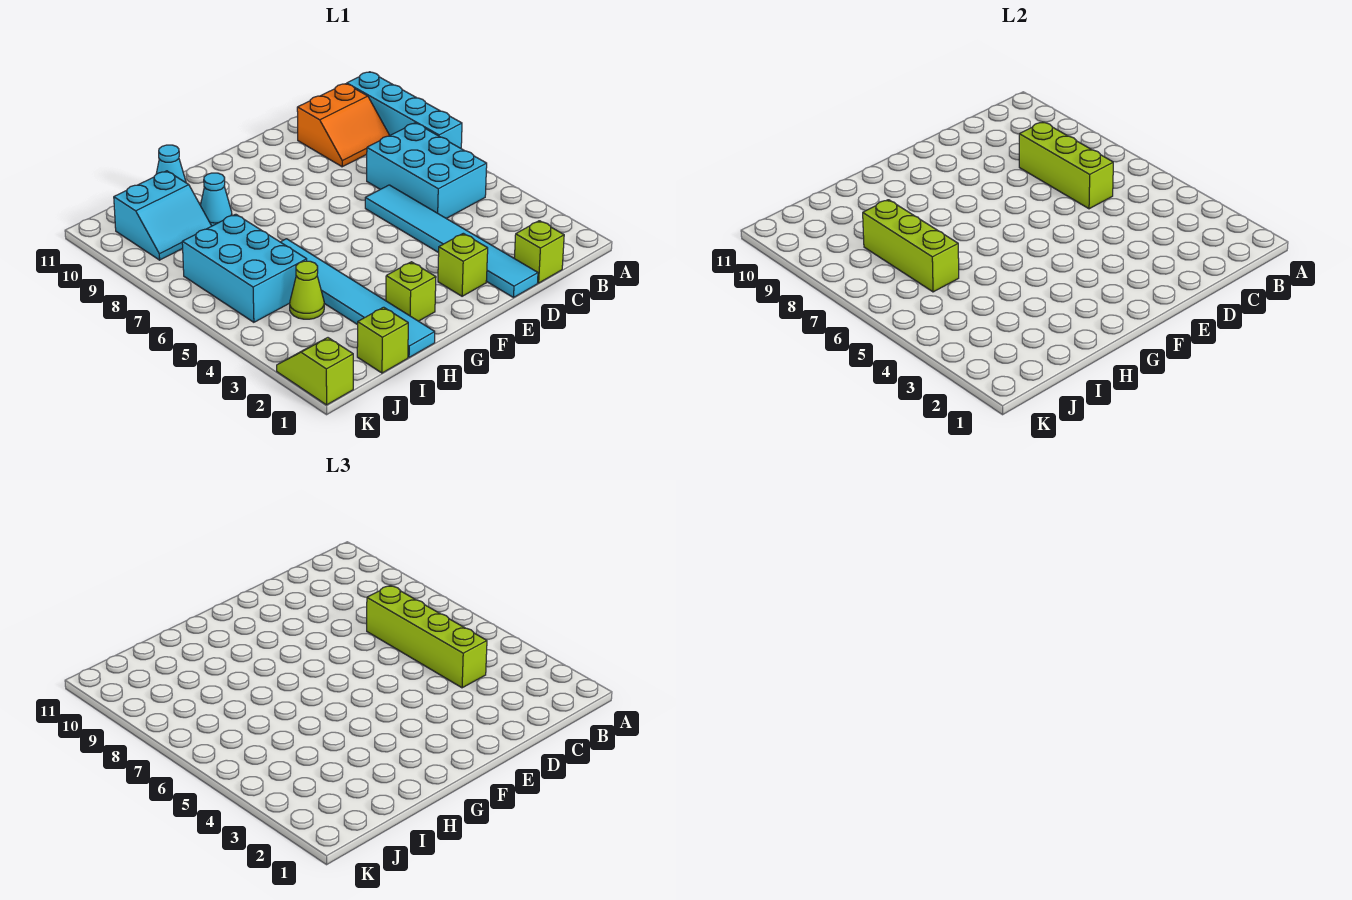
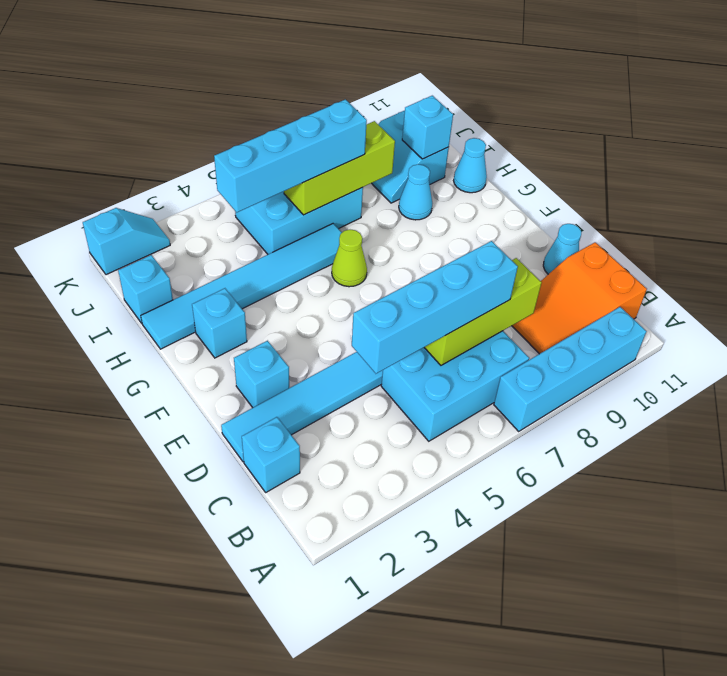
orange slope B9:C10 level 1 top 10 -> orange slope B9:C11 level 1 top 11
lime brick C1 level 1 -> cyan brick C1 level 1
lime brick C4:C7 level 3 -> cyan brick C4:C7 level 3
none -> cyan cone D11 level 1
lime brick E2 level 1 -> cyan brick E2 level 1
lime brick G2 level 1 -> cyan brick G2 level 1
lime brick I1 level 1 -> cyan brick I1 level 1
lime cone I4 level 1 -> lime cone G6 level 1
none -> cyan brick I4:I7 level 3
none -> cyan brick I10 level 2
lime slope K1:K2 level 1 top 1 -> cyan slope K1:K2 level 1 top 1

